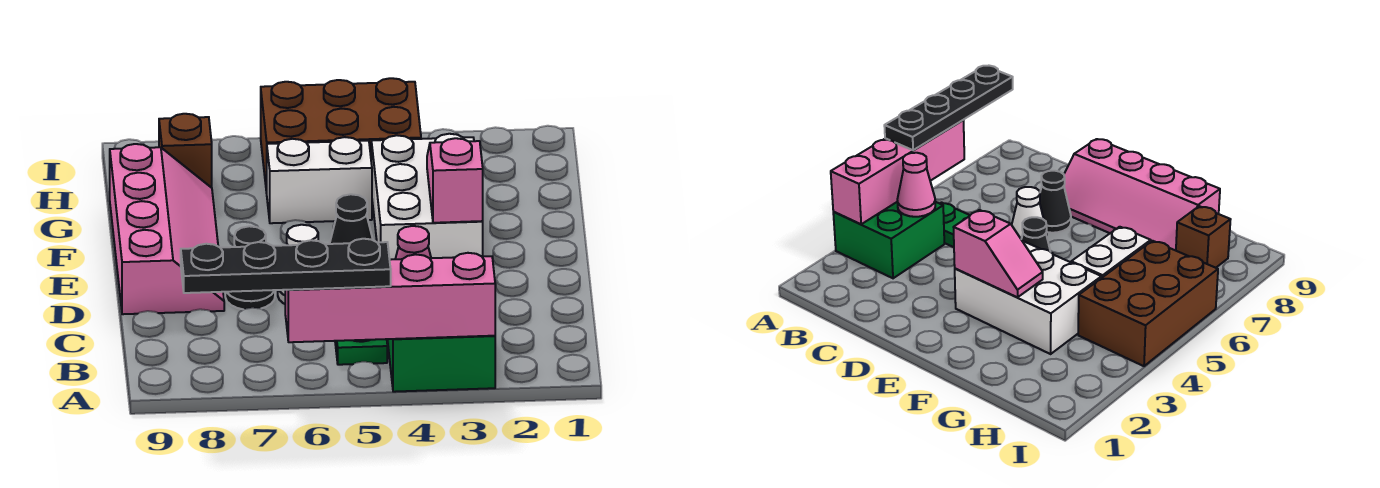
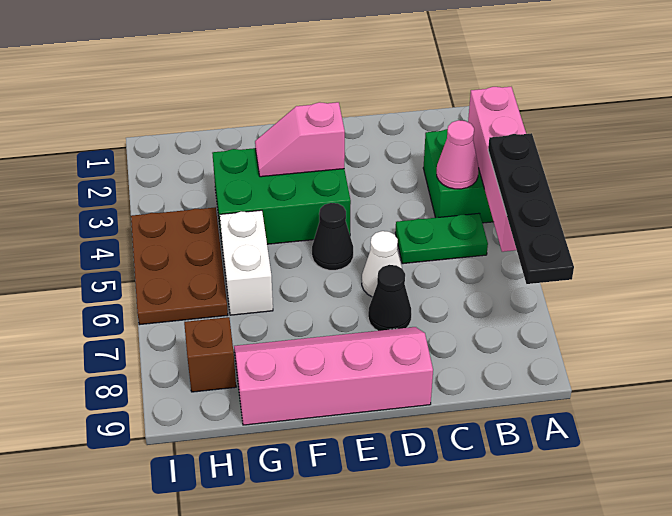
white brick E3:G4 level 1 -> green brick E3:G4 level 1
brown brick H4:I6 level 1 -> brown plate H4:I6 level 1

